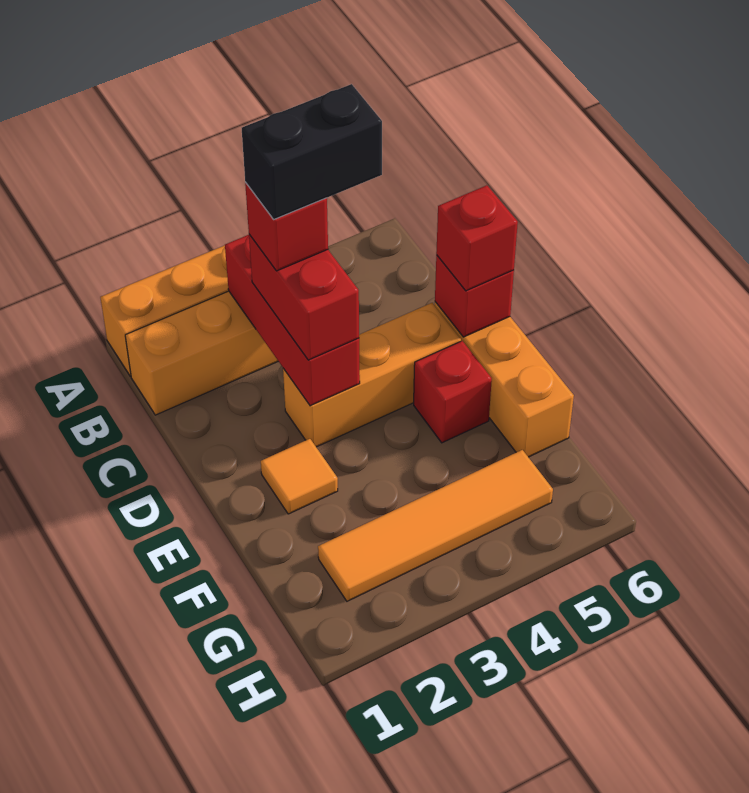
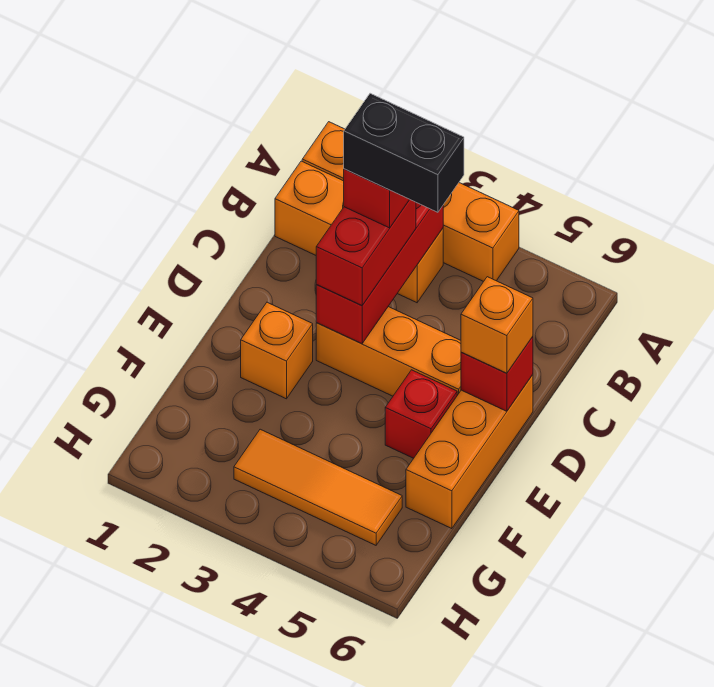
red brick D6 level 3 -> orange brick D6 level 3
orange tile E2 level 1 -> orange brick E2 level 1
orange tile G2:G5 level 1 -> orange tile G3:G5 level 1

